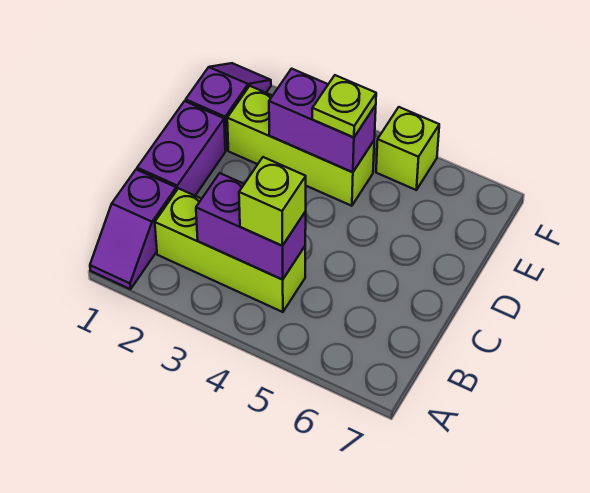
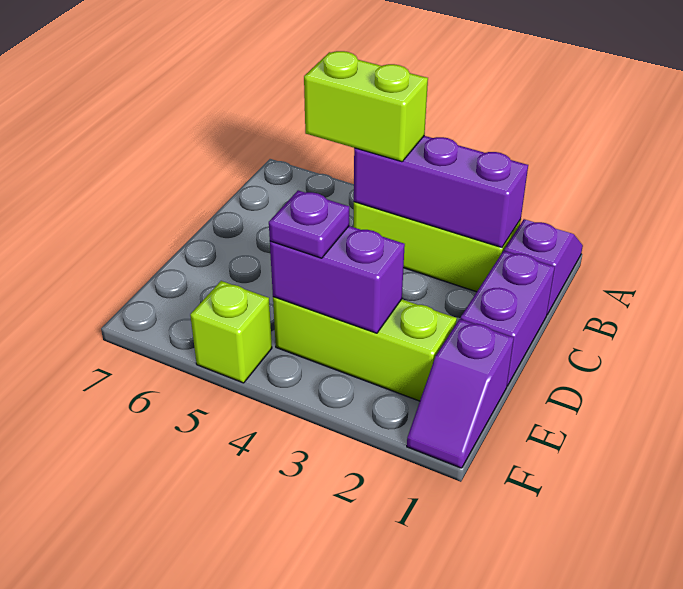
purple brick B3:B4 level 2 -> purple brick B2:B4 level 2
lime brick B4 level 3 -> lime brick B4:B5 level 3
lime plate E4 level 3 -> purple plate E4 level 3

